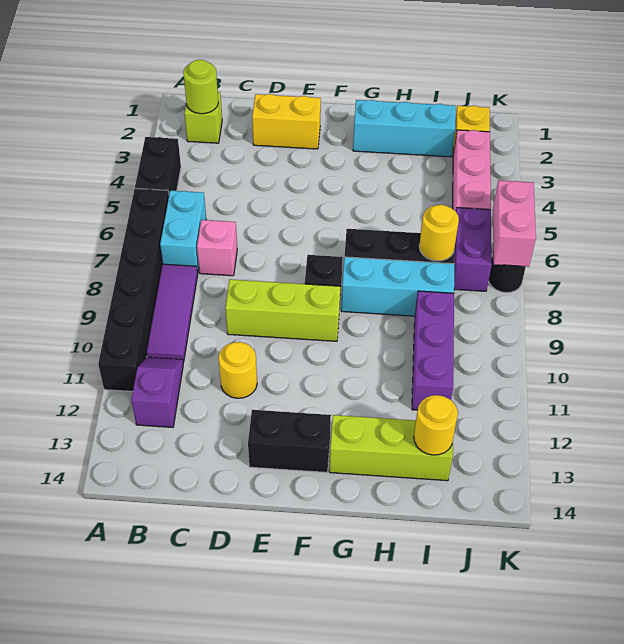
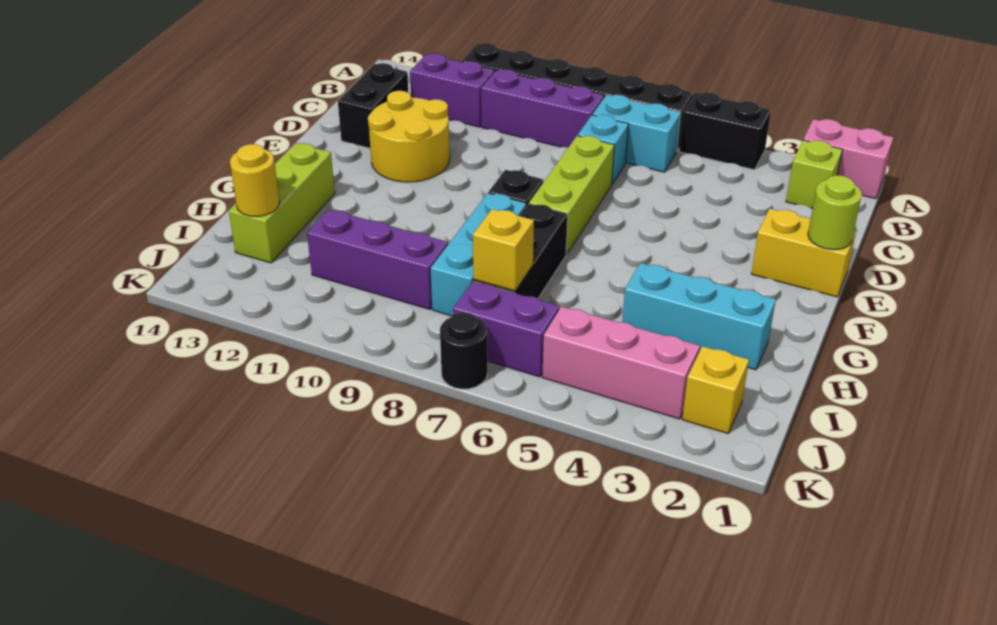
lime round brick B2 level 2 -> lime round brick E1 level 2
purple tile B8:B10 level 1 -> purple brick B8:B10 level 1
purple slope B11:B12 level 1 top 12 -> purple brick B11:B12 level 1
pink brick C7 level 1 -> cyan brick C7 level 1
yellow brick D2:E2 level 1 -> yellow brick E1:E2 level 1
lime brick D9:F9 level 1 -> lime brick D7:F7 level 1
yellow round brick D11 level 1 -> yellow round brick D11:E12 level 1
black brick E13:F13 level 1 -> black brick C13:D13 level 1
cyan brick G2:I2 level 1 -> cyan brick H2:H4 level 1
yellow round brick I7 level 2 -> yellow brick I7 level 2
pink brick K6:K7 level 2 -> pink brick A1:A2 level 1

